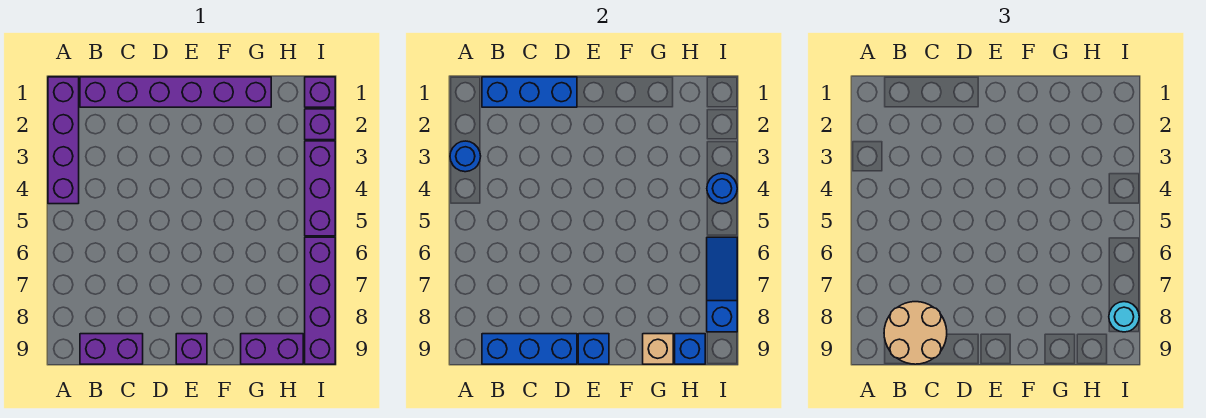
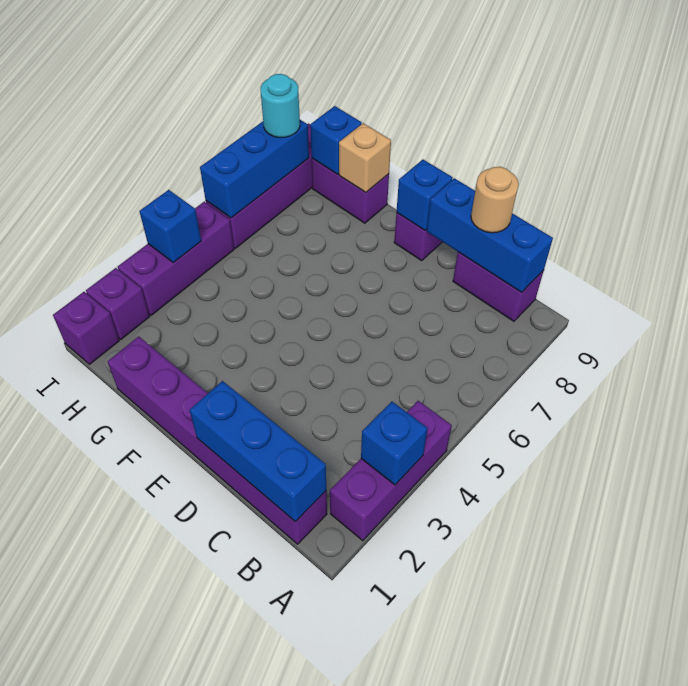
purple brick A1:A4 level 1 -> purple brick A2:A4 level 1
blue round brick A3 level 2 -> blue brick A3 level 2
tan round brick B8:C9 level 3 -> tan round brick C9 level 3
blue round brick I4 level 2 -> blue brick I4 level 2
blue slope I6:I8 level 2 top 8 -> blue brick I6:I8 level 2

